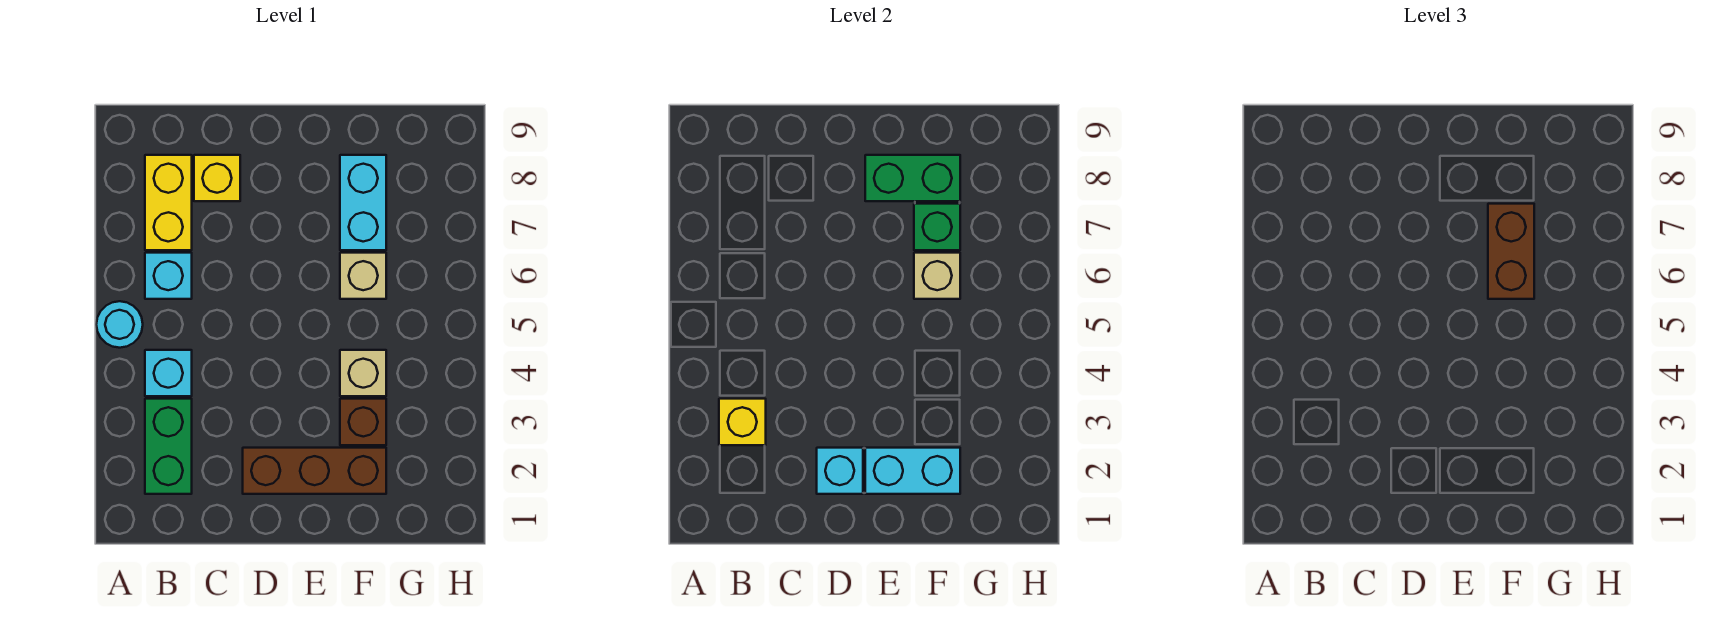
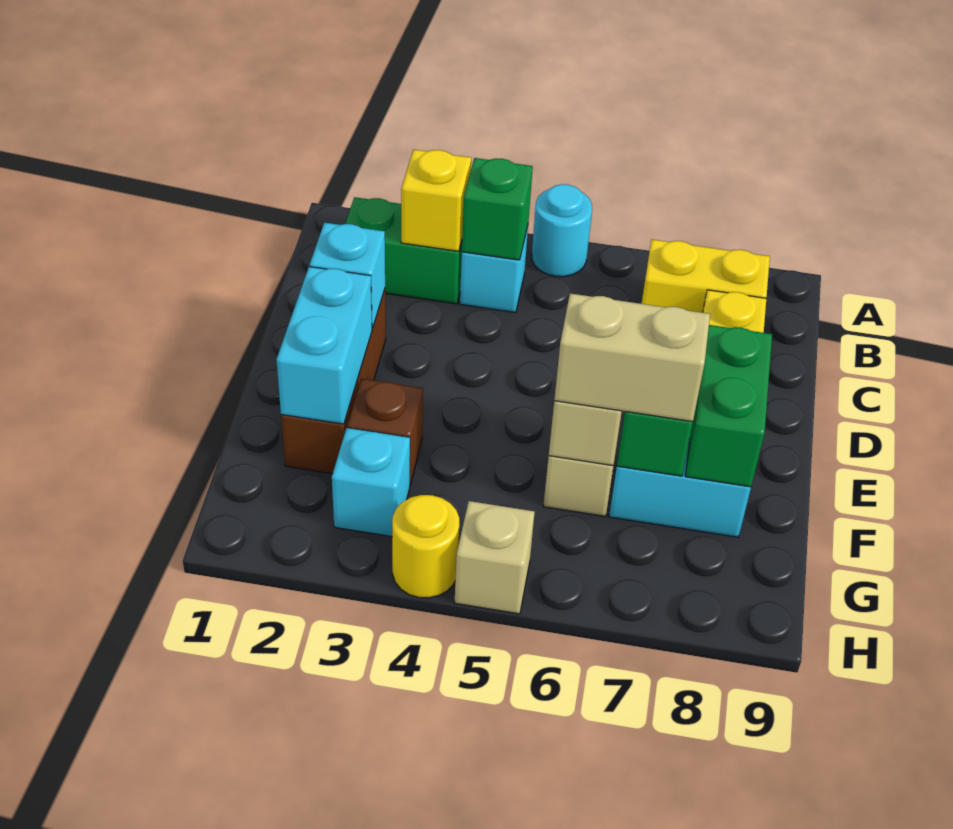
none -> green brick B4 level 2
cyan brick B6 level 1 -> cyan brick G3 level 1
tan brick F4 level 1 -> tan brick H5 level 1
brown brick F6:F7 level 3 -> tan brick F6:F7 level 3
none -> yellow round brick H4 level 1

